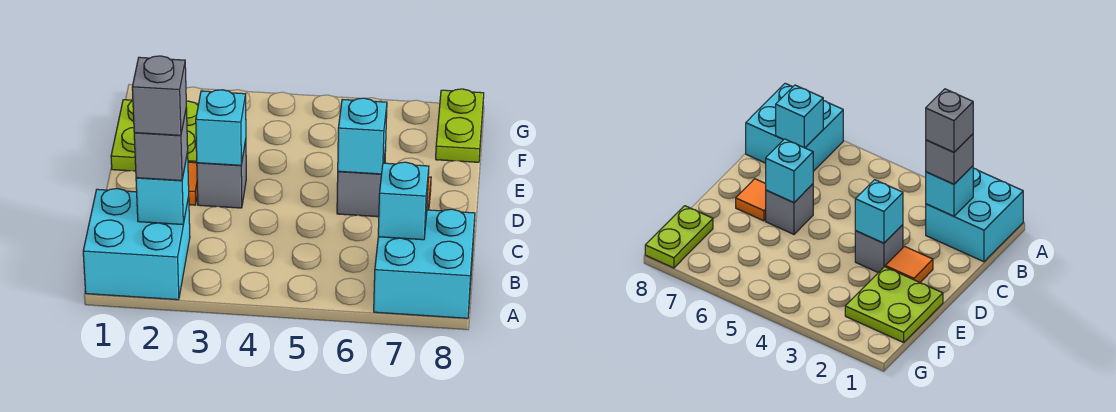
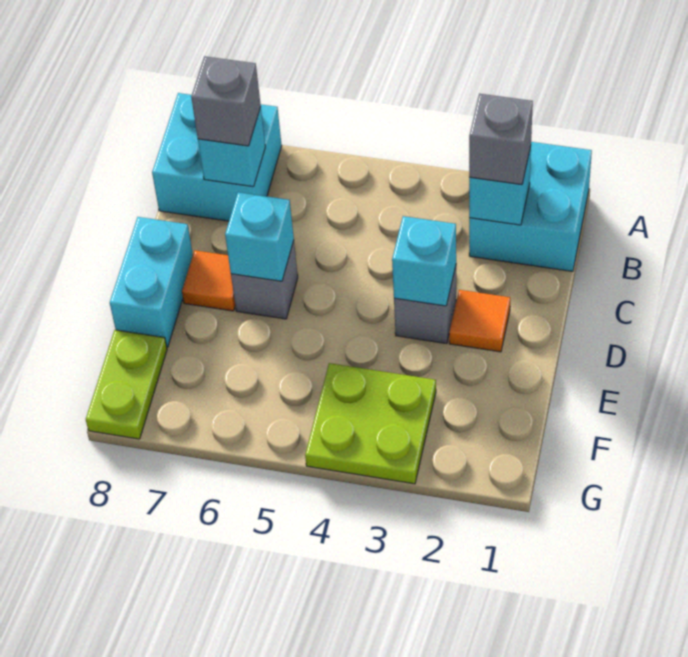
grey brick B2 level 4 -> grey brick B7 level 3
none -> cyan brick D8:E8 level 1
lime plate E1:F2 level 1 -> lime plate F3:G4 level 1

